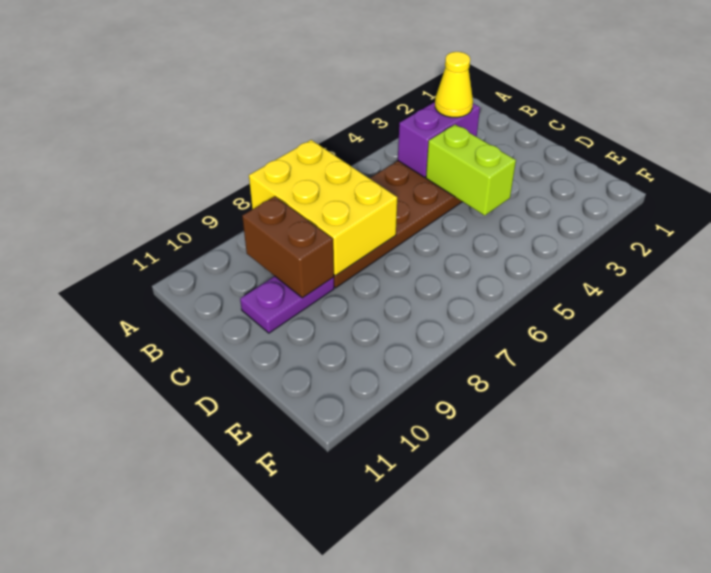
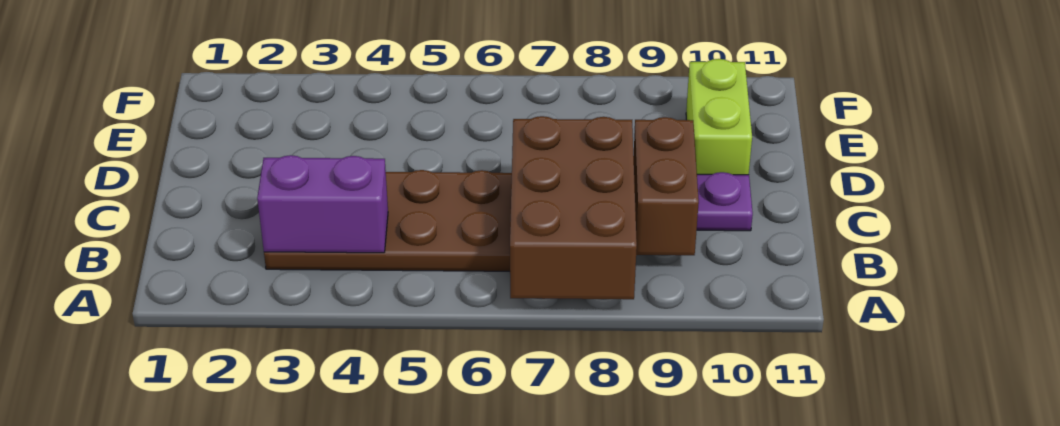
yellow brick A7:C8 level 2 -> brown brick A7:C8 level 2
yellow cone B3 level 3 -> none
lime brick C4:D4 level 2 -> lime brick D10:E10 level 1

